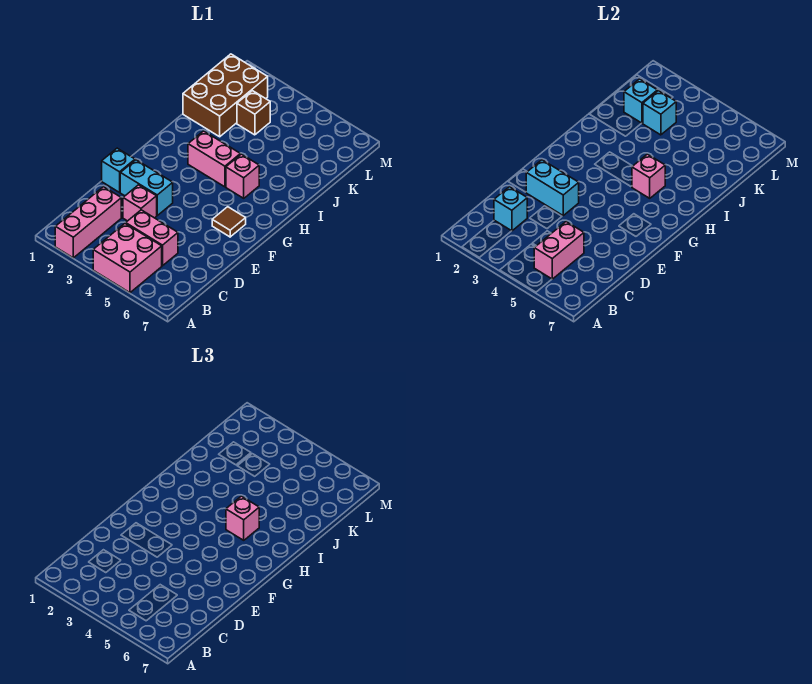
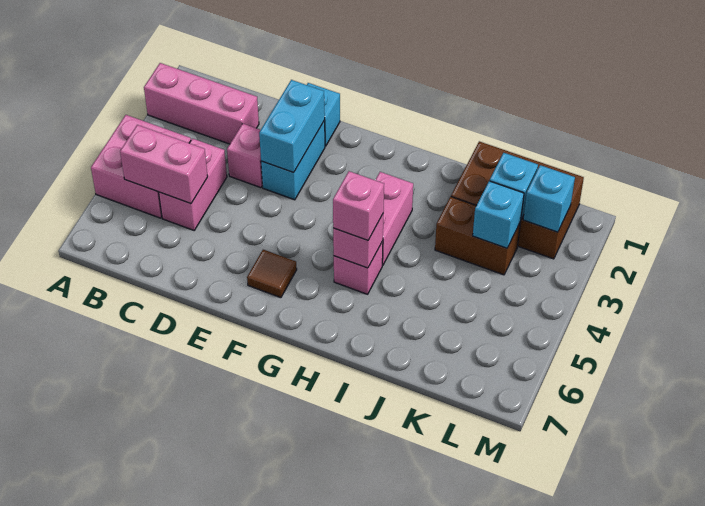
cyan brick C2 level 2 -> cyan brick L2 level 2
brown brick K3 level 1 -> brown brick J3:K3 level 1

